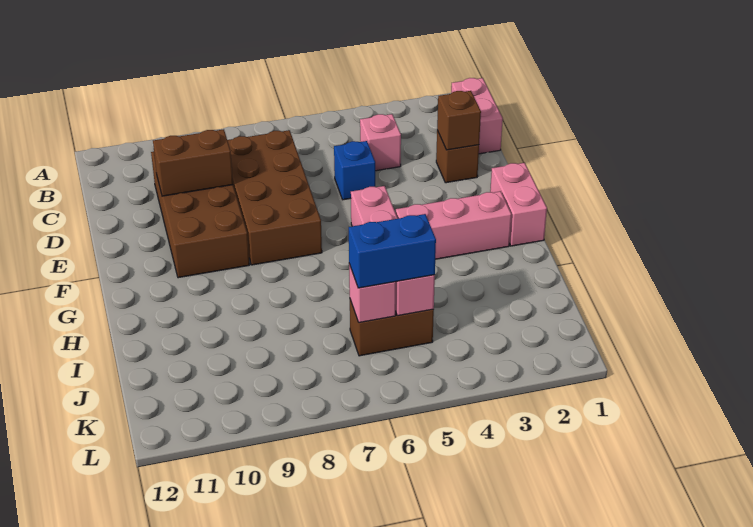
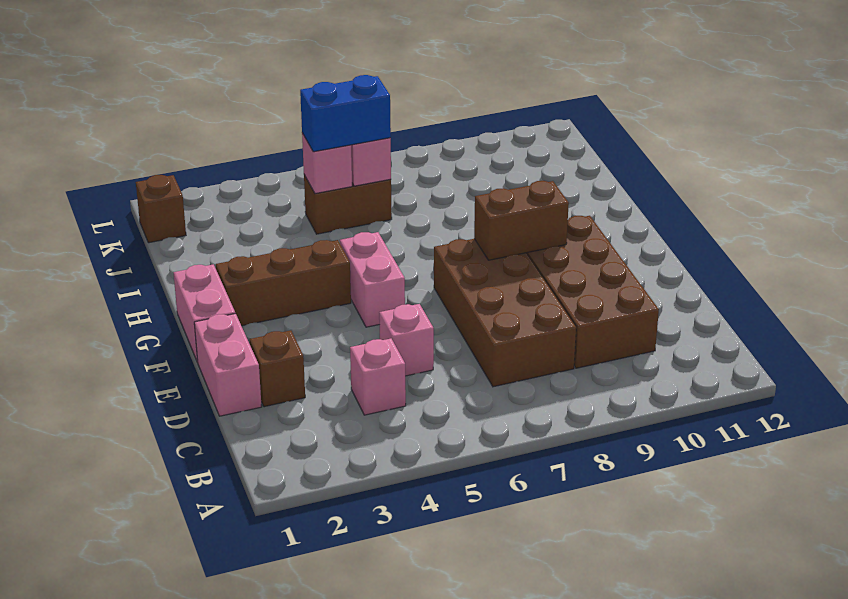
pink brick B1:C1 level 1 -> pink brick D1:E1 level 1
brown brick D2 level 2 -> brown brick K1 level 1
blue brick D5 level 1 -> pink brick D5 level 1
brown brick D9:D10 level 2 -> brown brick F8:F9 level 2
pink brick G2:G4 level 1 -> brown brick G2:G4 level 1

